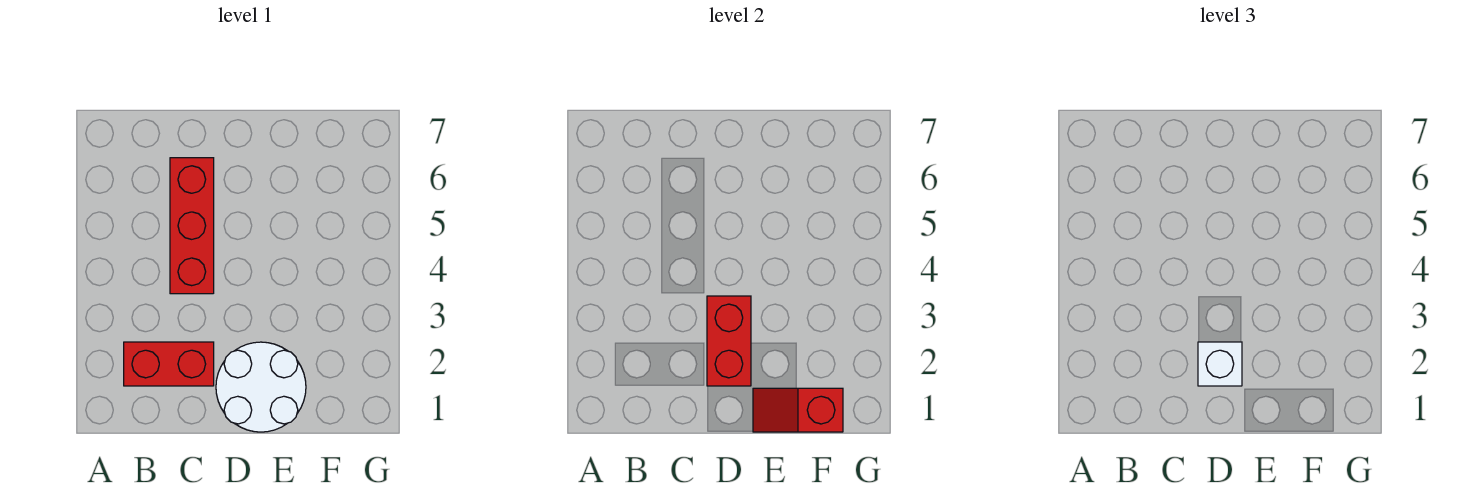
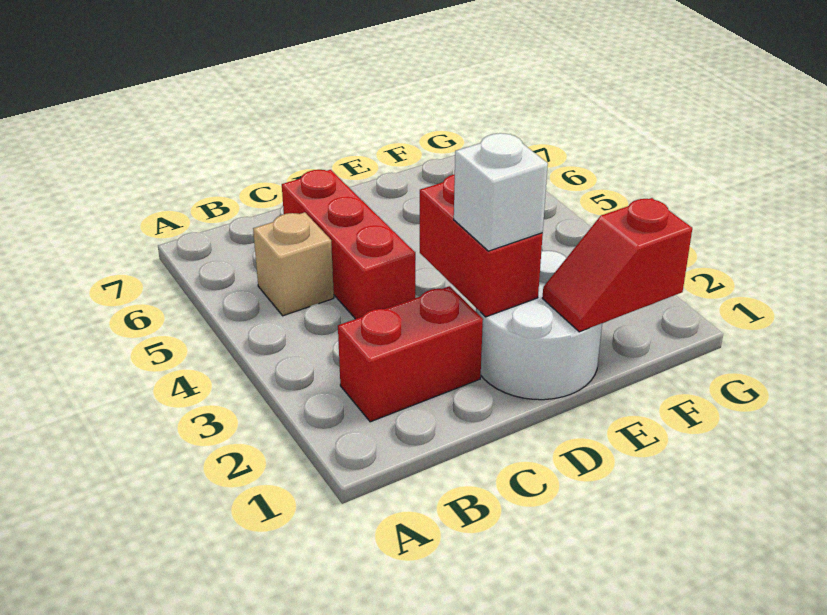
none -> tan brick B5 level 1

